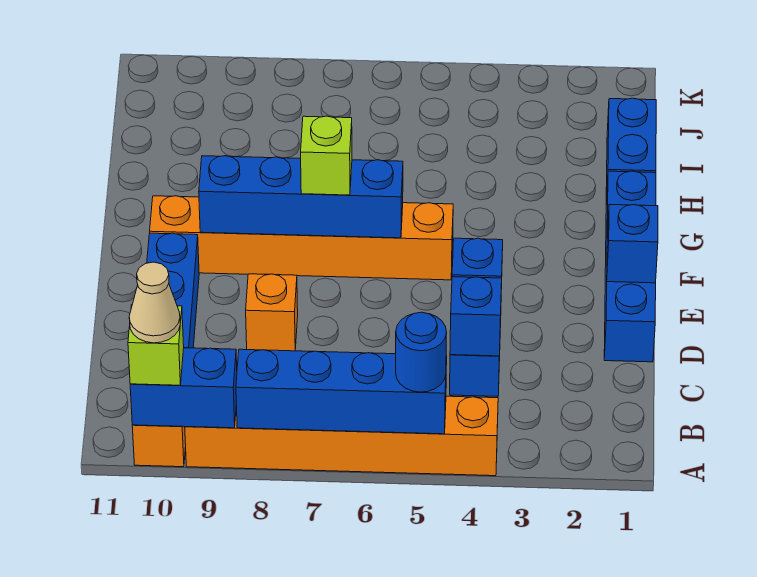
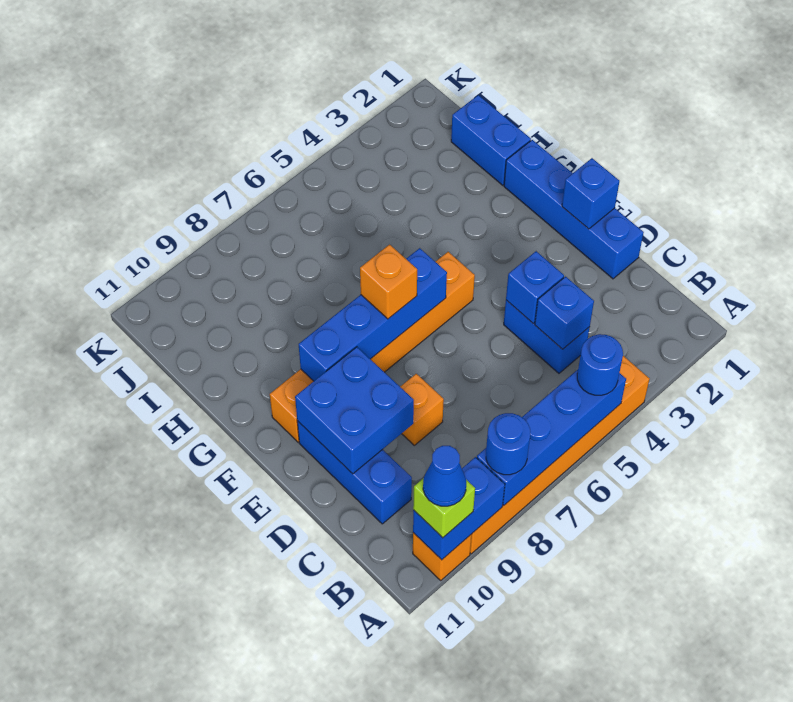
none -> blue round brick A8 level 3
tan cone A10 level 4 -> blue cone A10 level 4
none -> blue brick D9:E10 level 2
lime brick F7 level 3 -> orange brick F7 level 3

